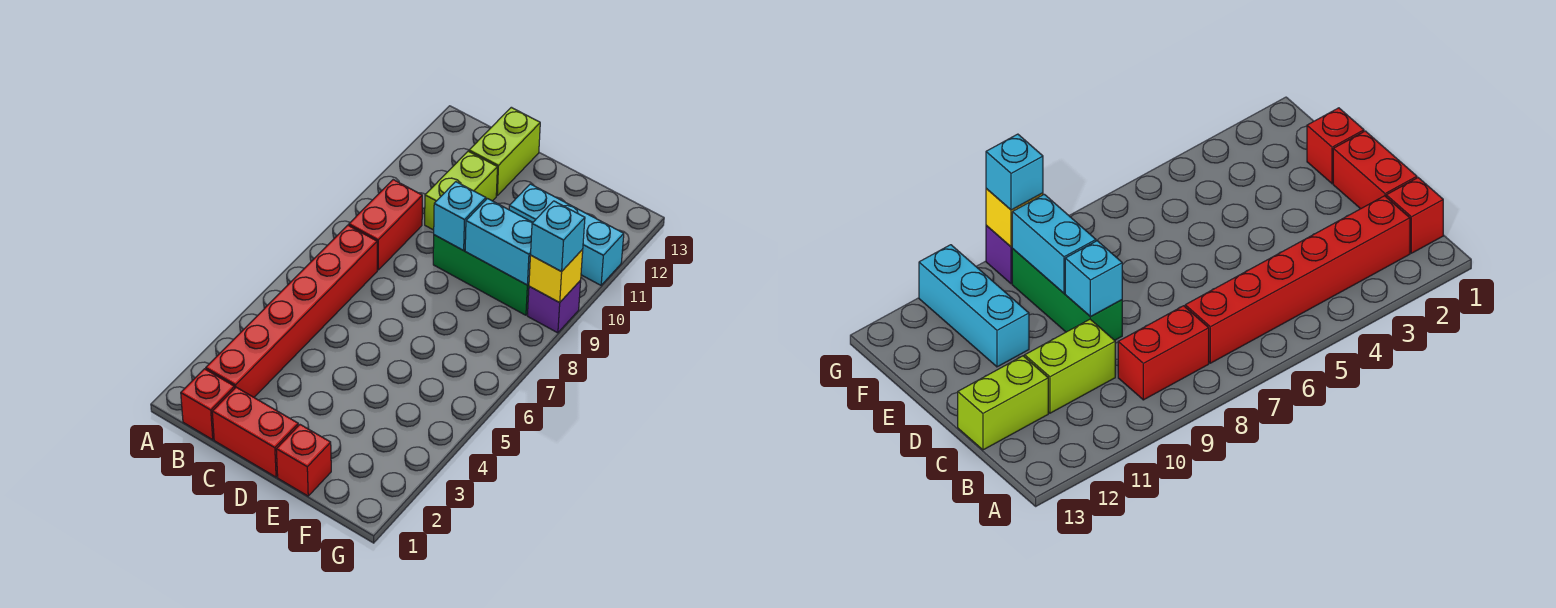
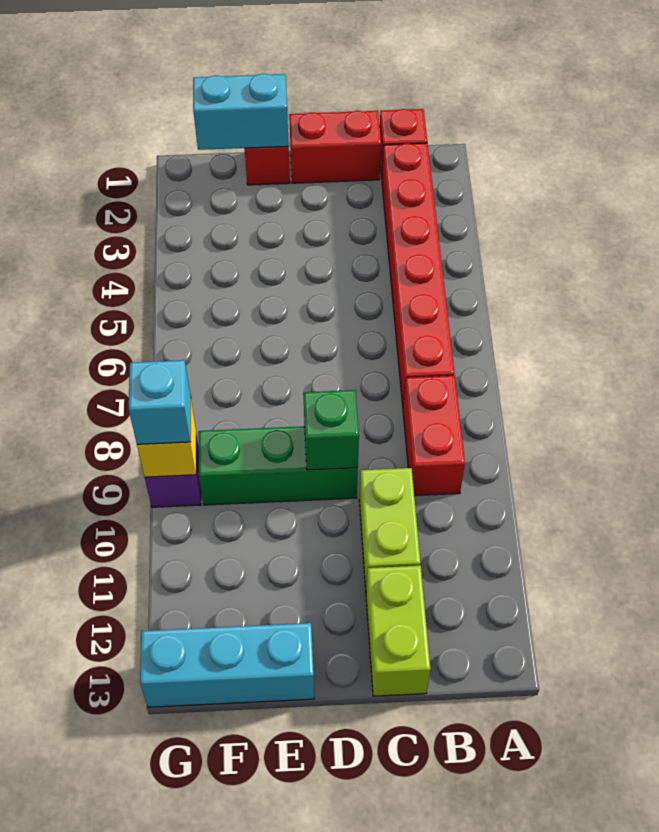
cyan brick D9 level 2 -> green brick D9 level 2
cyan brick E9:F9 level 2 -> cyan brick E1:F1 level 2
cyan brick E11:G11 level 1 -> cyan brick E13:G13 level 1

